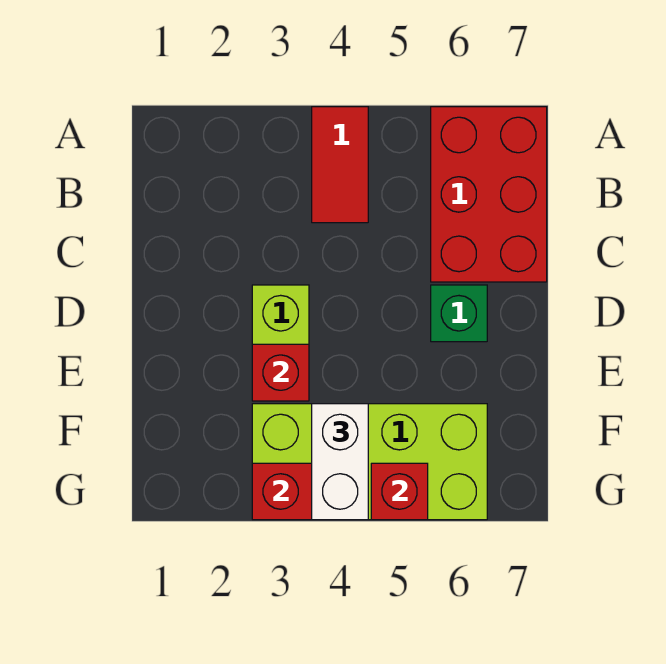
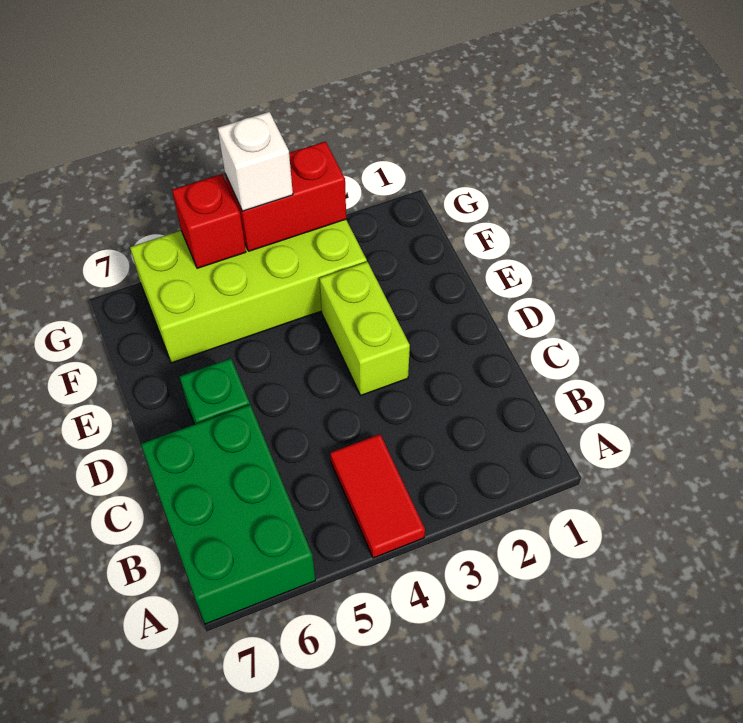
red brick A6:C7 level 1 -> green brick A6:C7 level 1
red brick E3 level 2 -> none
white brick F4:G4 level 3 -> white brick G4 level 3

